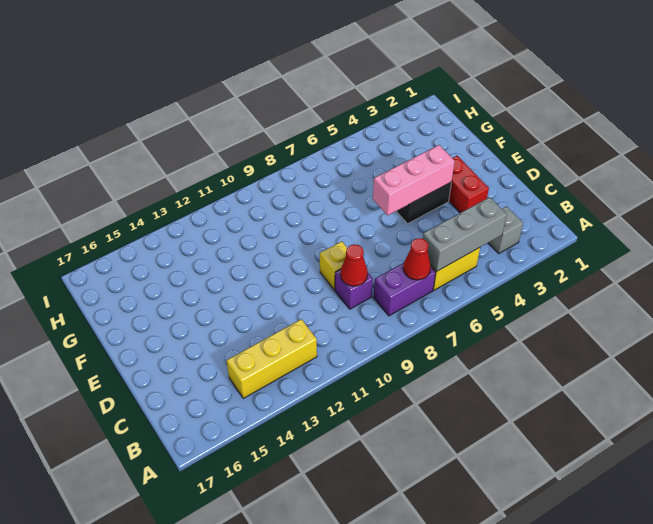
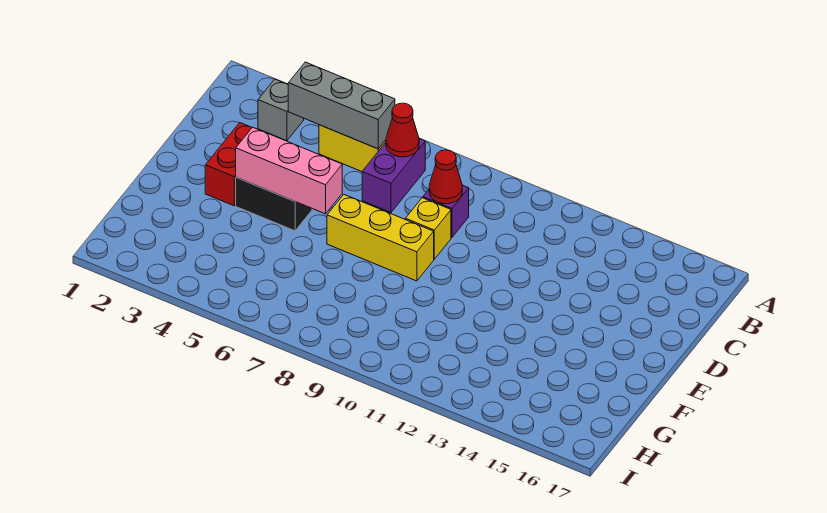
purple brick B7:B8 level 1 -> purple brick B7:C7 level 1
yellow brick B12:B14 level 1 -> yellow brick E7:E9 level 1

